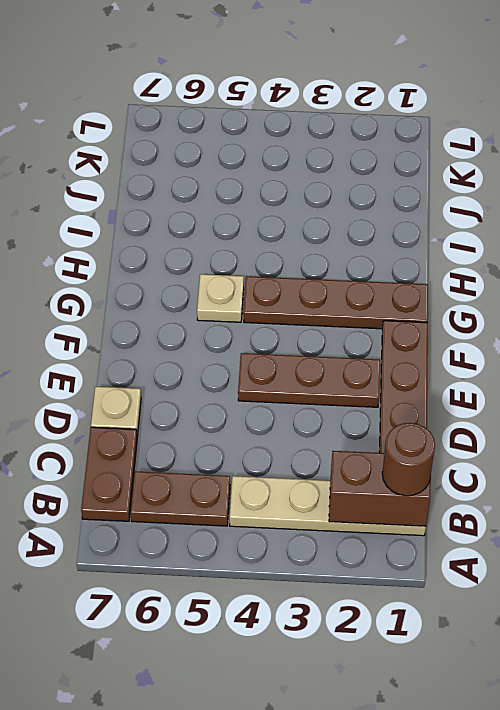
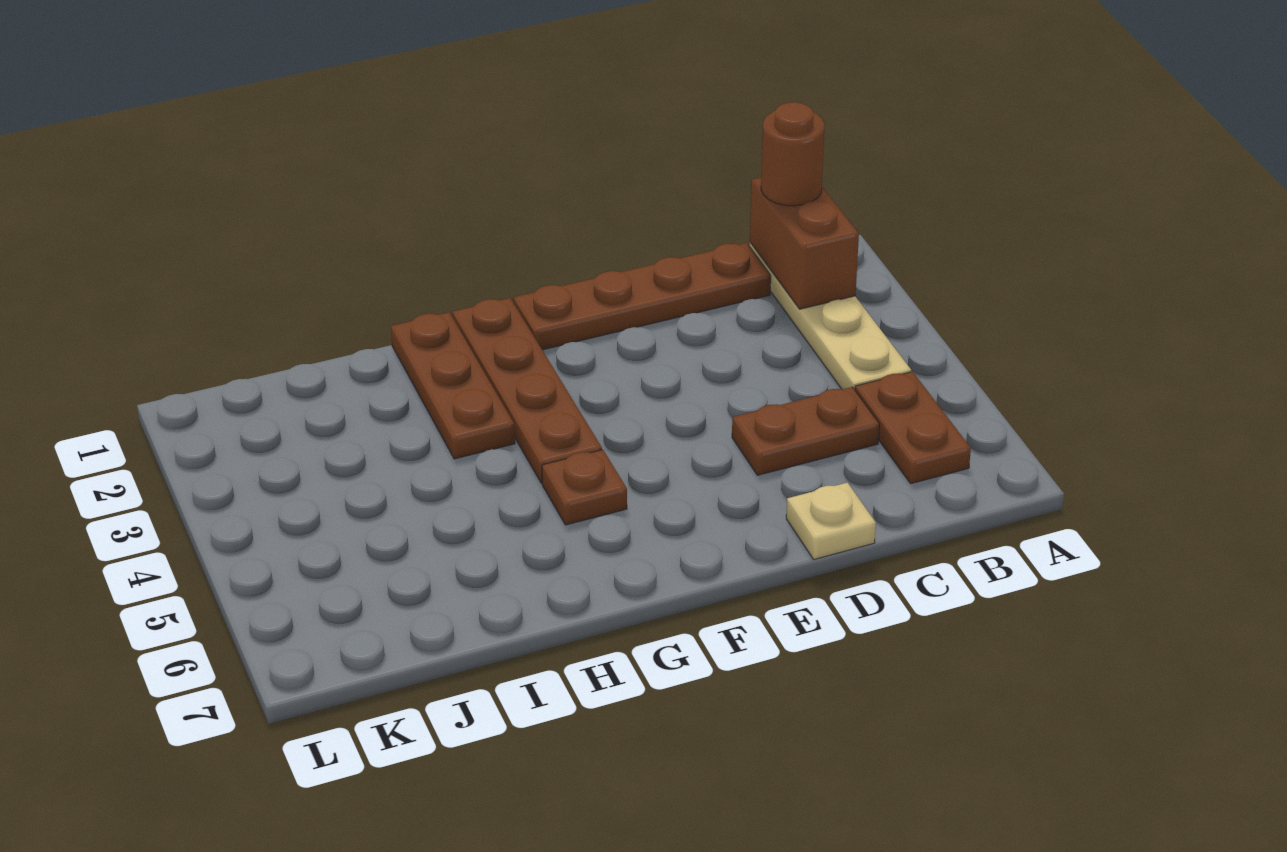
brown plate B7:C7 level 1 -> brown plate C5:D5 level 1
brown plate E2:E4 level 1 -> brown plate H1:H3 level 1
tan plate G5 level 1 -> brown plate G5 level 1

